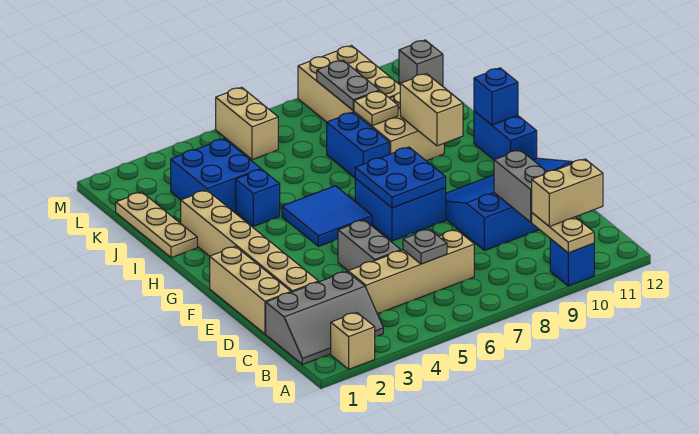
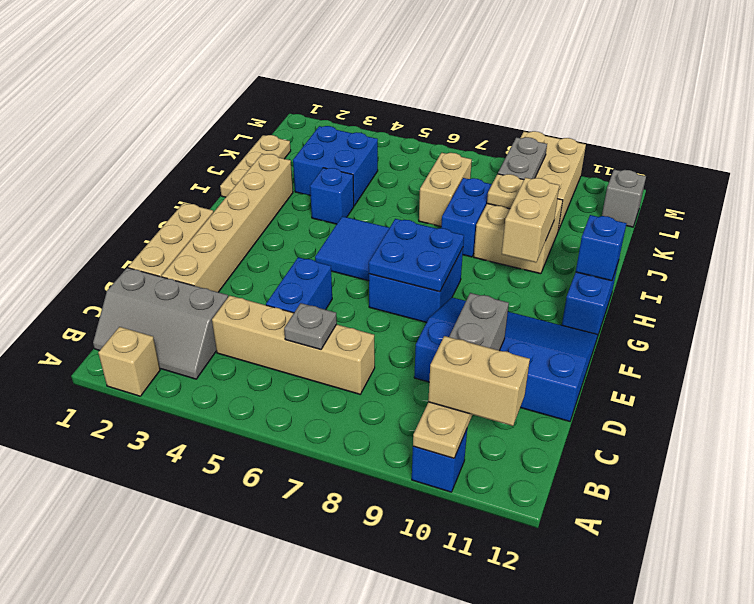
grey brick D5:E5 level 1 -> blue brick D5:E5 level 1
tan brick L6:M6 level 1 -> tan brick J7:K7 level 1

